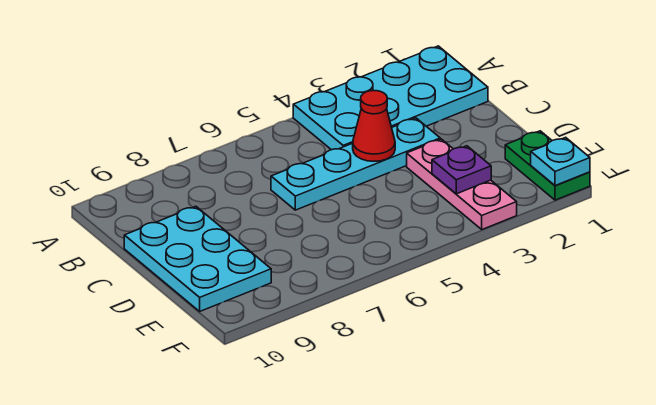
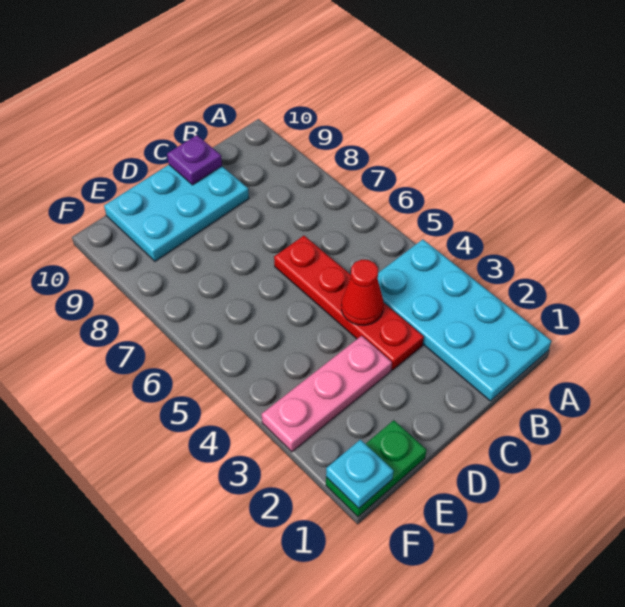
cyan plate C3:C6 level 1 -> red plate C3:C6 level 1
purple plate E3 level 2 -> purple plate C10 level 2

